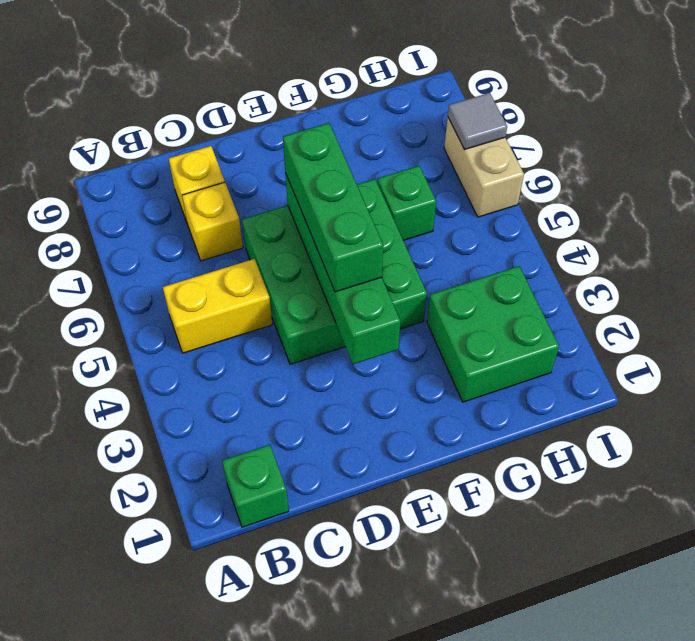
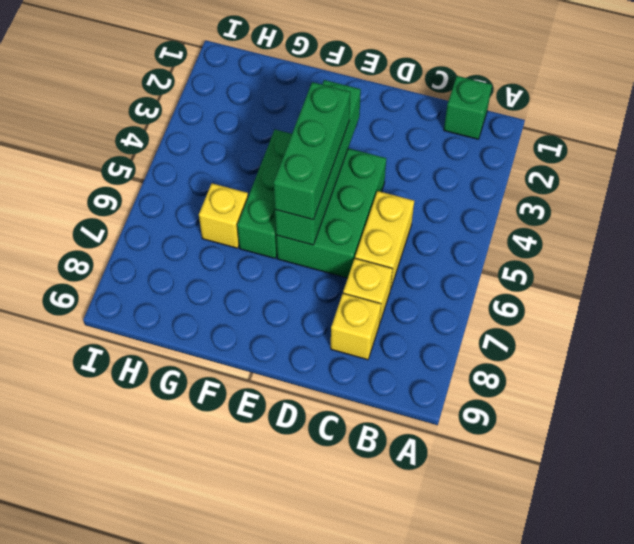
yellow brick B5:C5 level 1 -> yellow brick C5:C6 level 1
green brick G2:H3 level 1 -> none
green brick G6 level 1 -> yellow brick G6 level 1
tan brick I6:I7 level 1 -> none
grey tile I7 level 2 -> none

